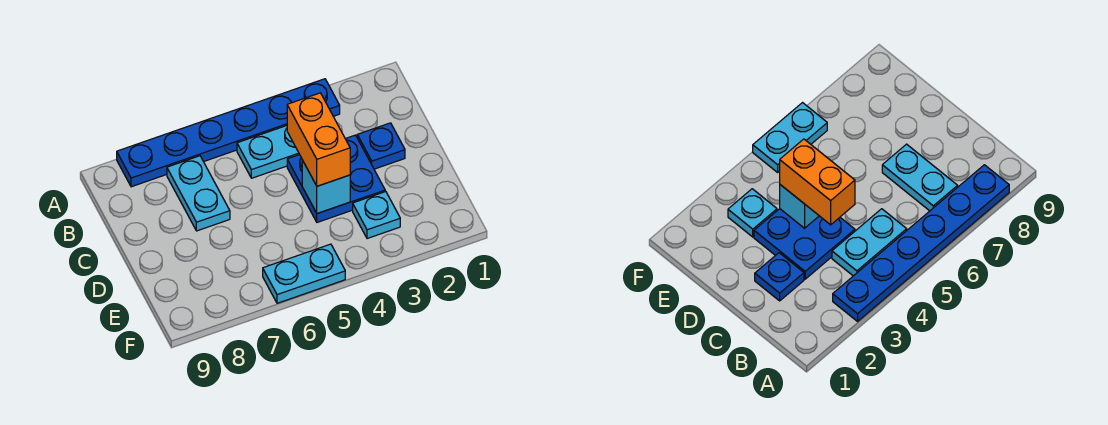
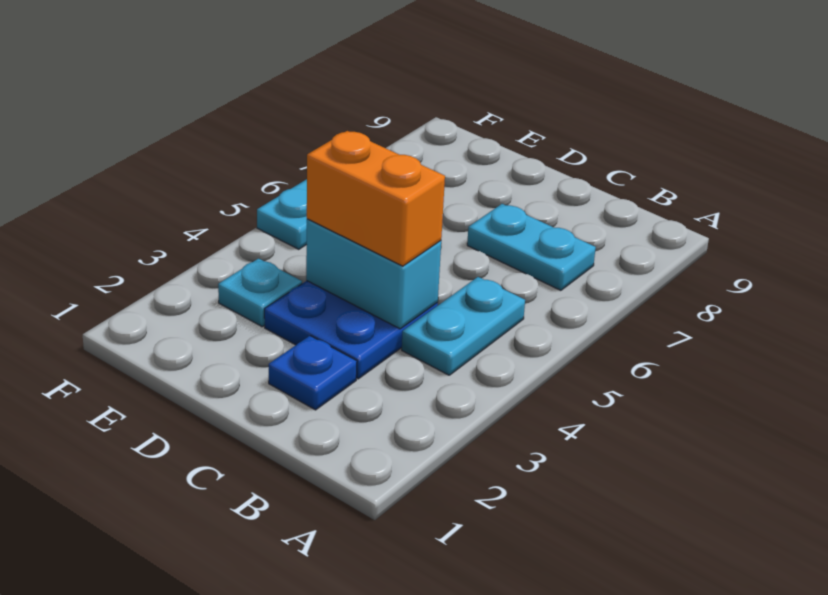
blue plate A3:A8 level 1 -> none
cyan brick D4 level 2 -> cyan brick C4:D4 level 2

